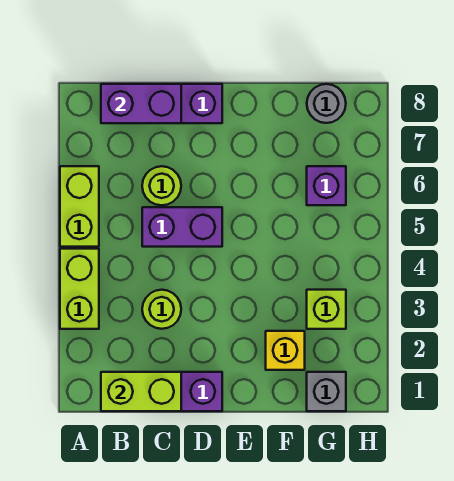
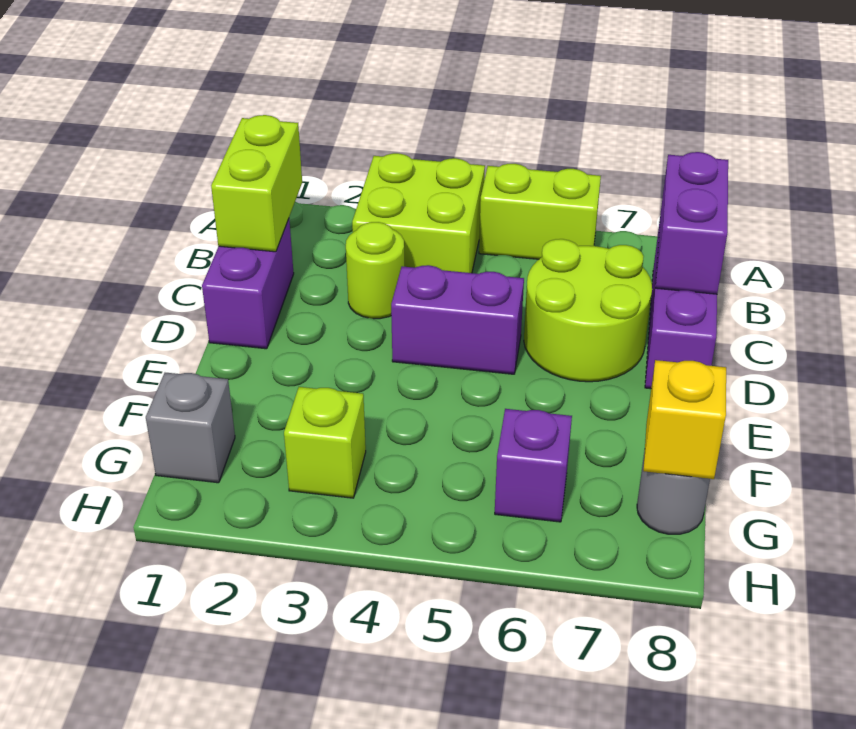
lime brick A3:A4 level 1 -> lime brick A3:B4 level 1
purple brick C5:D5 level 1 -> purple brick D4:D5 level 1
lime round brick C6 level 1 -> lime round brick C6:D7 level 1
yellow brick F2 level 1 -> yellow brick G8 level 2

